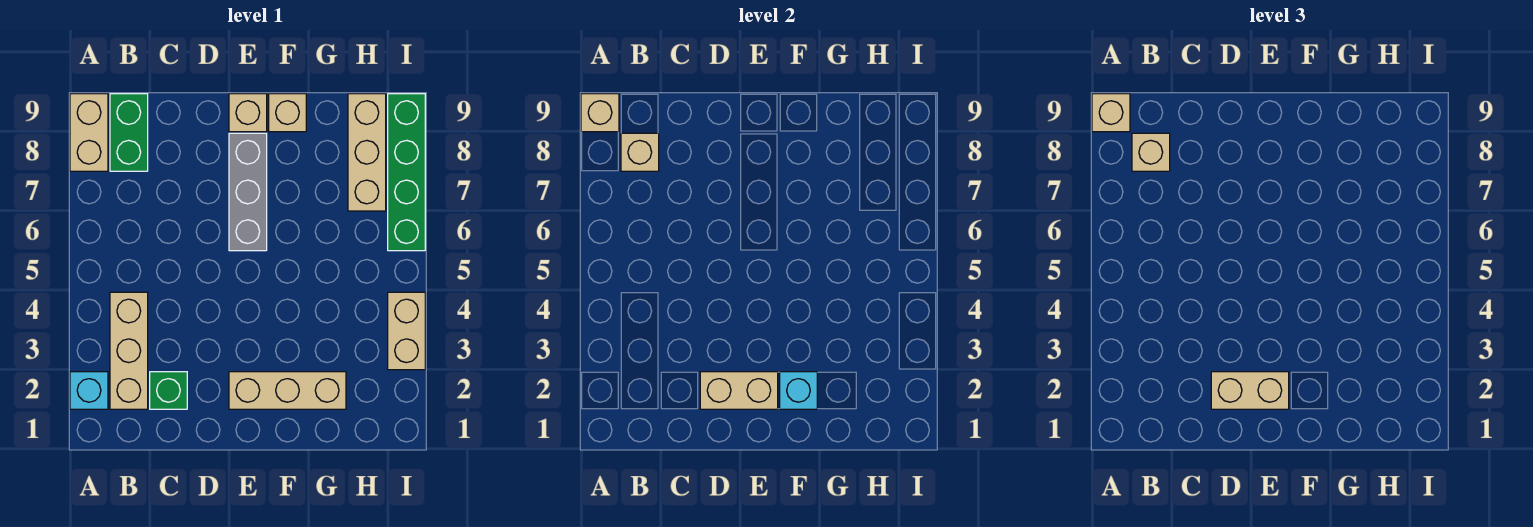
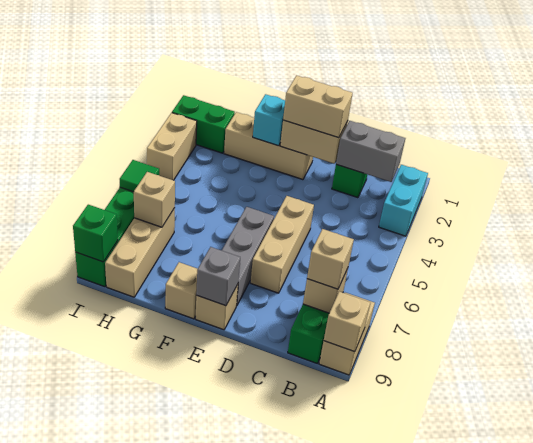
cyan brick A2 level 1 -> cyan brick A2:A3 level 1
tan brick A9 level 3 -> tan brick H7 level 2
tan brick B2:B4 level 1 -> tan brick D5:D7 level 1
none -> grey brick B2:C2 level 2
none -> grey brick E9 level 2
none -> green brick H2:I2 level 1
none -> green tile I6 level 2
none -> green brick I9 level 2

